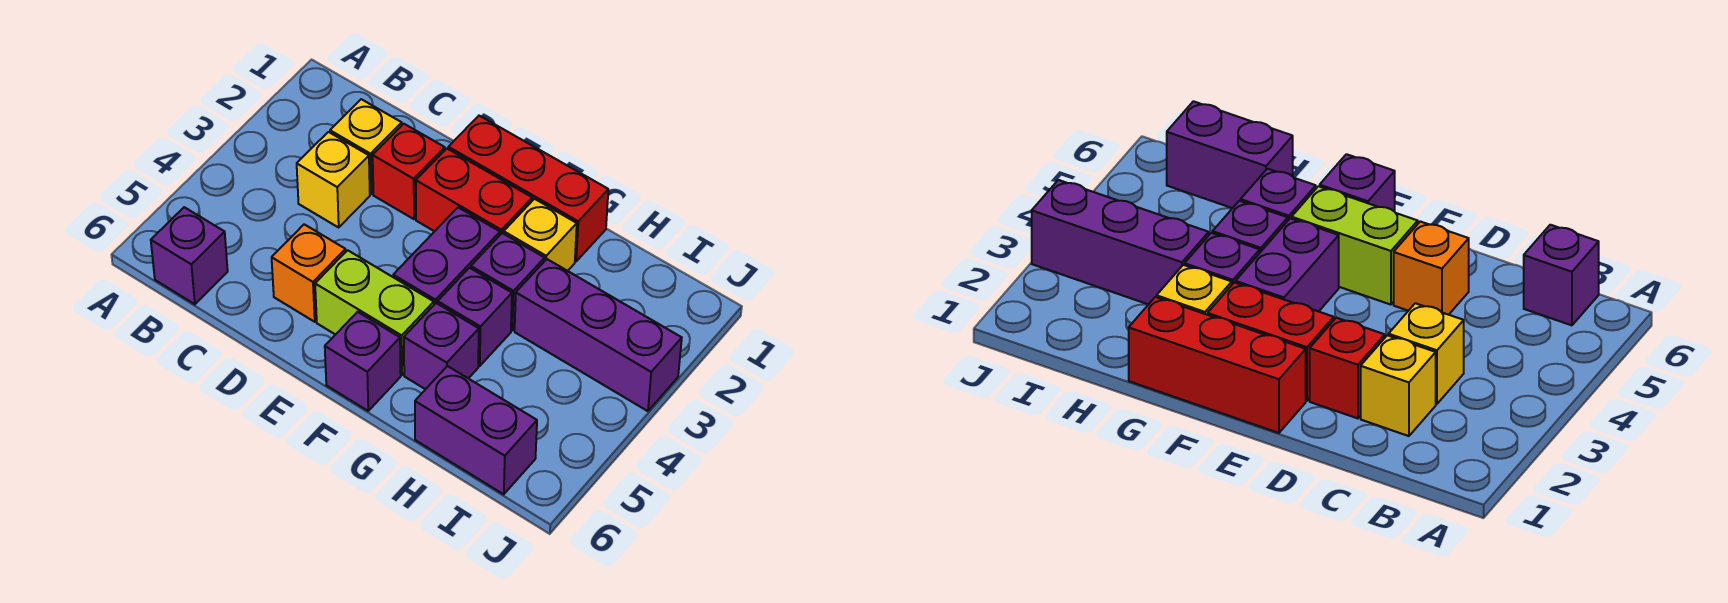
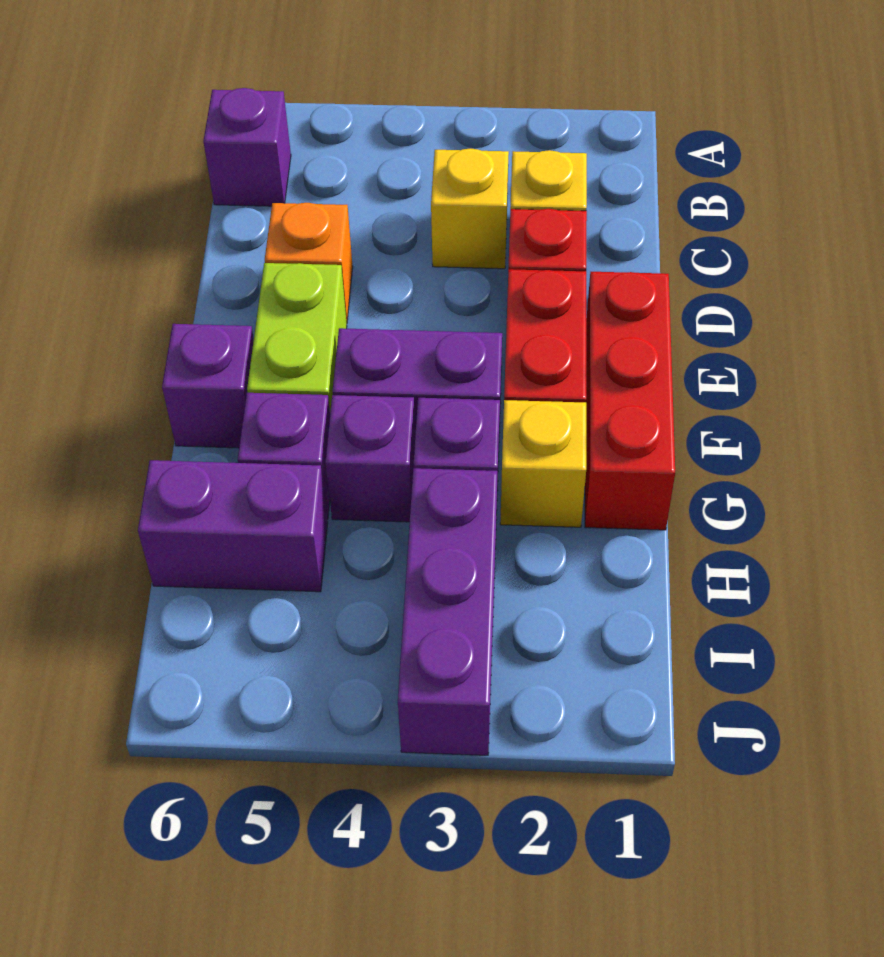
purple brick H6:I6 level 1 -> purple brick H5:H6 level 1

